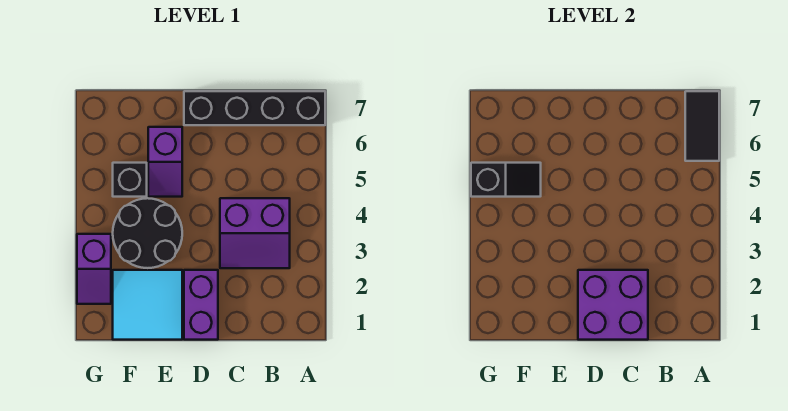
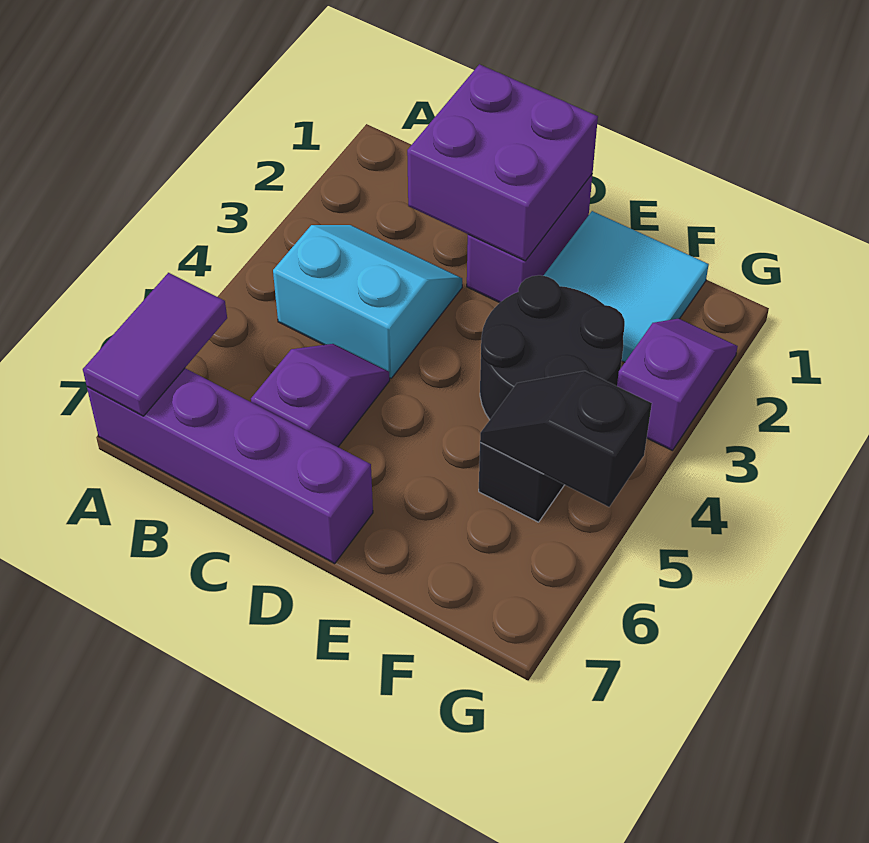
black tile A6:A7 level 2 -> purple tile A6:A7 level 2
black brick A7:D7 level 1 -> purple brick A7:D7 level 1
purple slope B3:C4 level 1 top 4 -> cyan slope B3:C4 level 1 top 4
purple slope E5:E6 level 1 top 6 -> purple slope C5:C6 level 1 top 6

